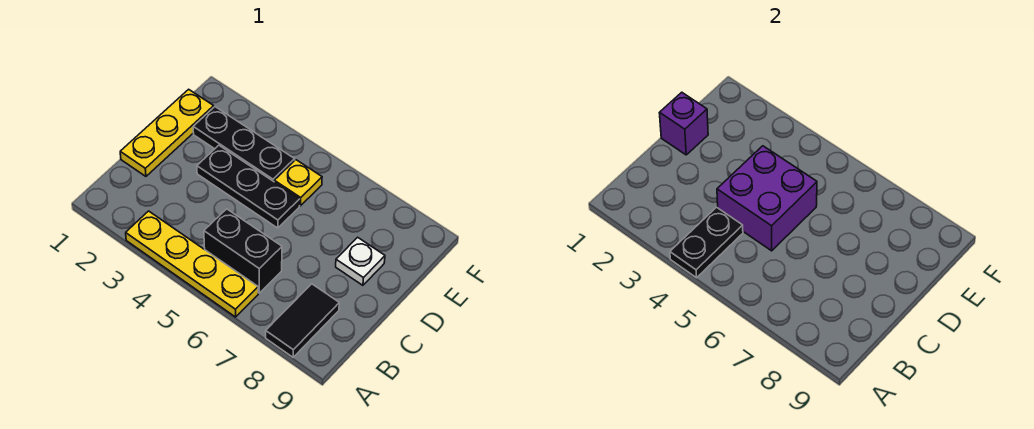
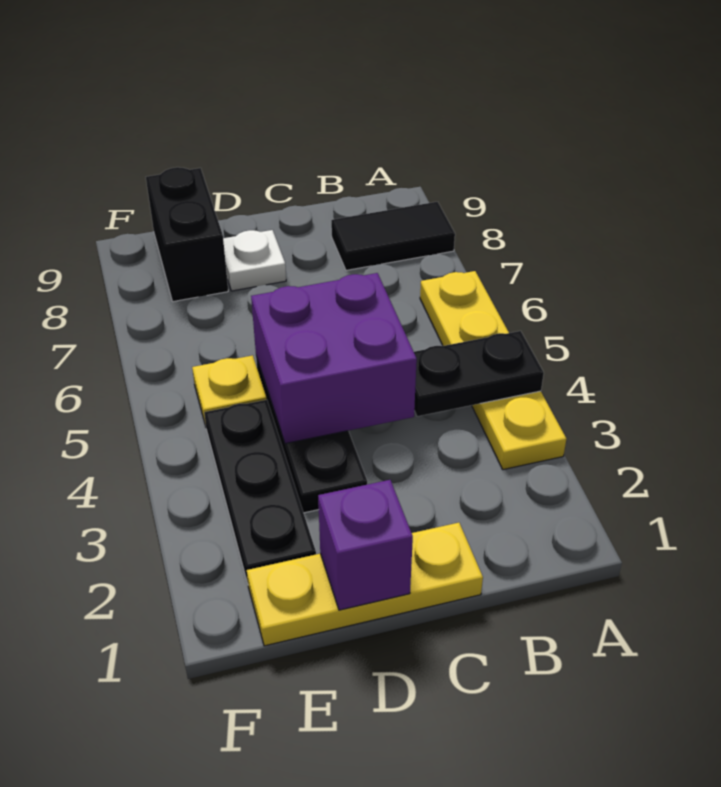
black brick B5:B6 level 1 -> black brick E8:E9 level 1

